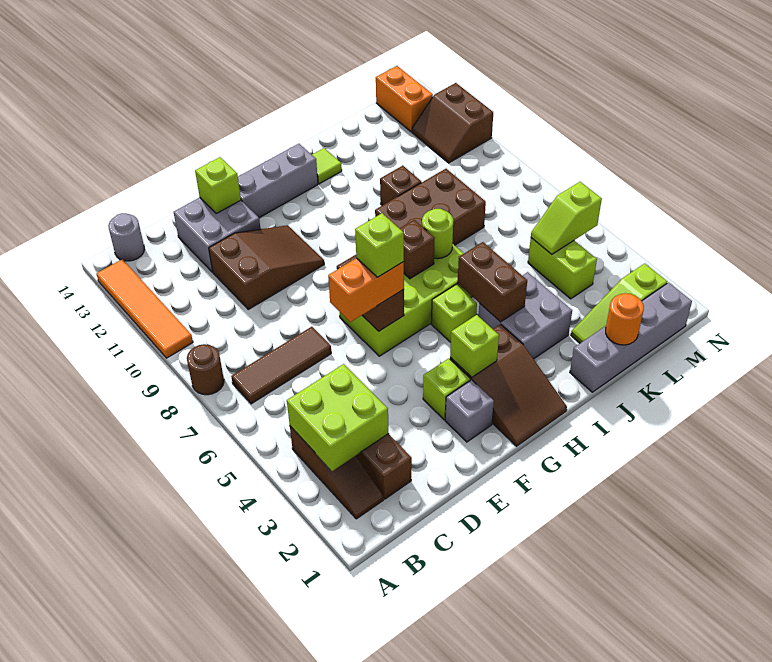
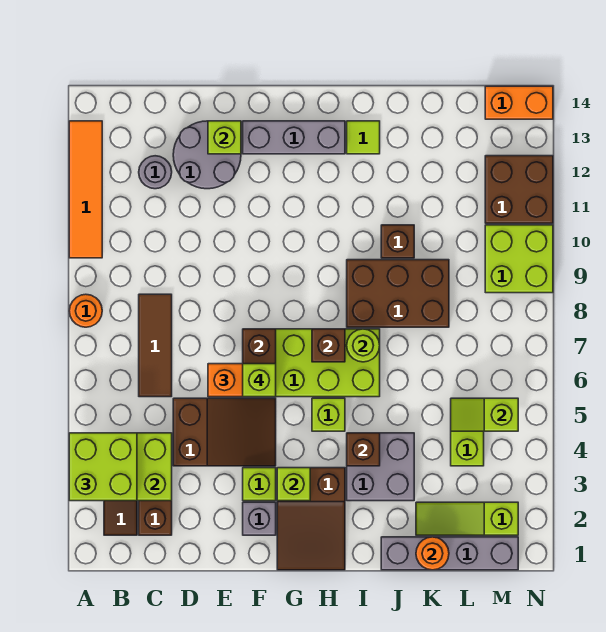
none -> lime brick A3:B4 level 3
brown round brick A8 level 1 -> orange round brick A8 level 1
brown tile B7:D7 level 1 -> brown tile C6:C8 level 1
grey round brick B14 level 1 -> grey round brick C12 level 1
brown slope D10:F11 level 1 top D -> brown slope D4:F5 level 1 top D
grey brick D12:E13 level 1 -> grey round brick D12:E13 level 1
brown brick I4:I5 level 2 -> brown brick I4 level 2
none -> lime brick M9:N10 level 1
brown slope M11:N12 level 1 top N -> brown brick M11:N12 level 1
orange brick M13:M14 level 1 -> orange brick M14:N14 level 1

